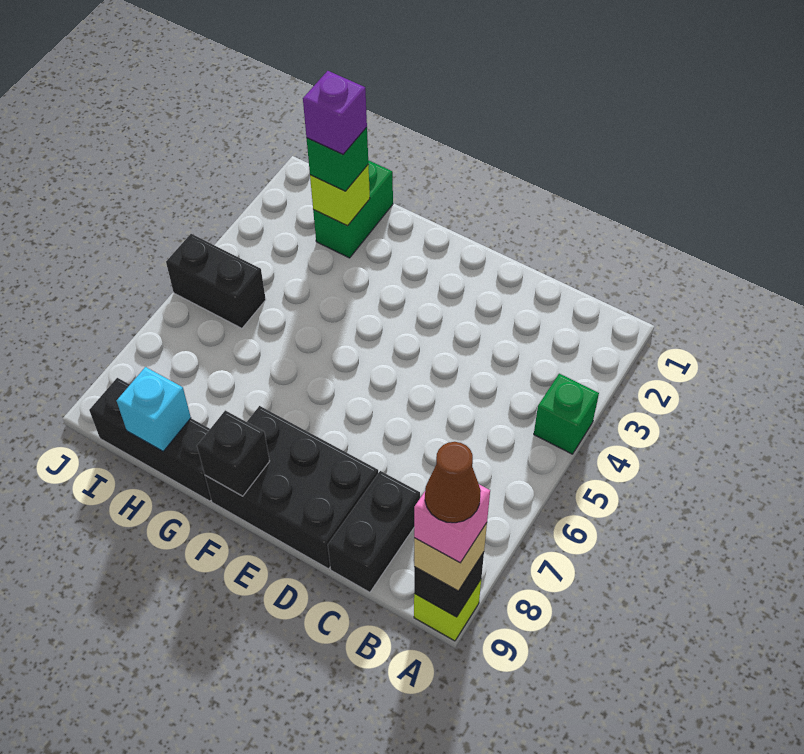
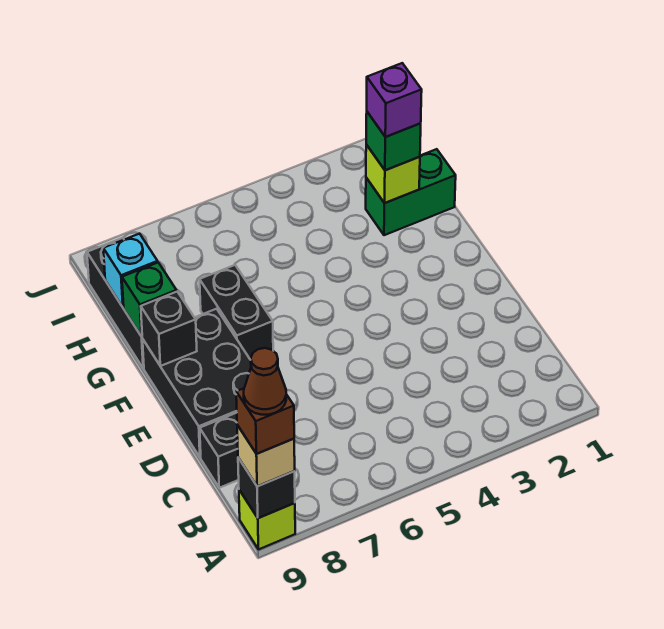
green brick A4 level 1 -> green brick G9 level 2
pink brick A9 level 4 -> brown brick A9 level 4
black brick I5:J5 level 1 -> black brick F7:G7 level 1

